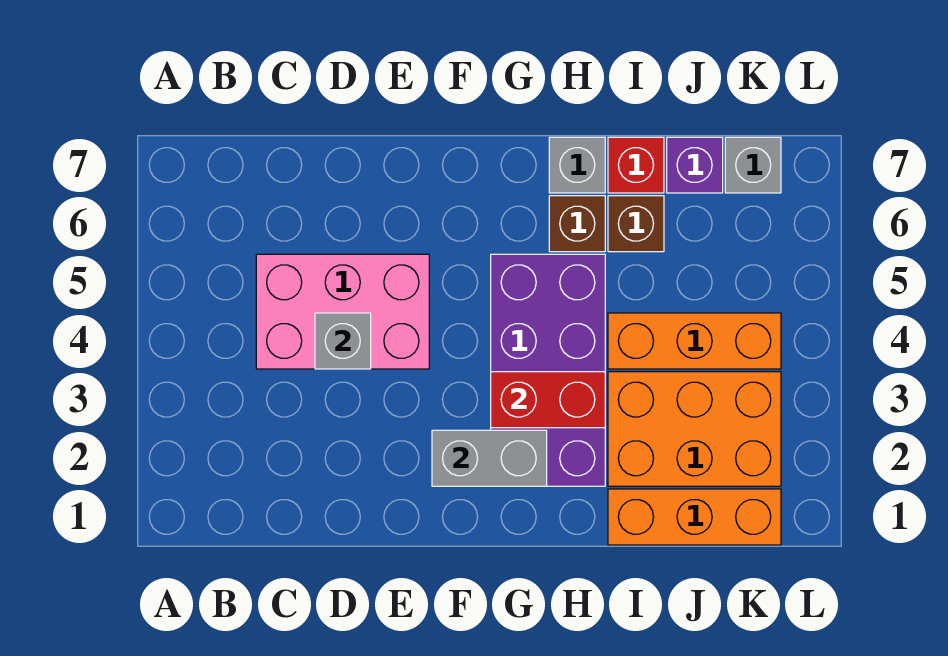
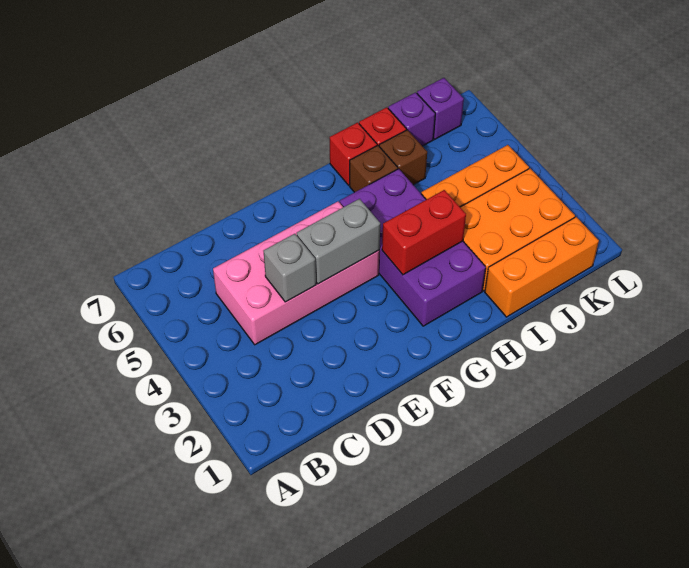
pink brick C4:E5 level 1 -> pink brick C4:F5 level 1
grey brick F2:G2 level 2 -> grey brick E4:F4 level 2
grey brick H7 level 1 -> red brick H7 level 1
grey brick K7 level 1 -> purple brick K7 level 1

